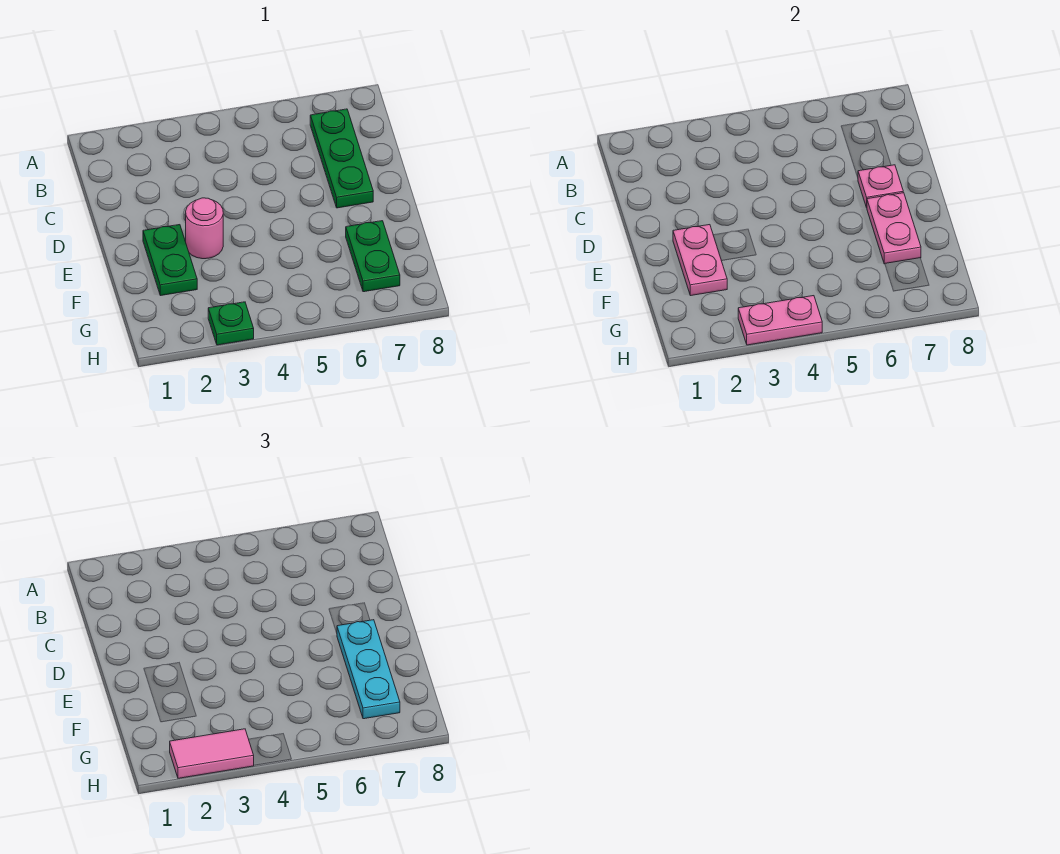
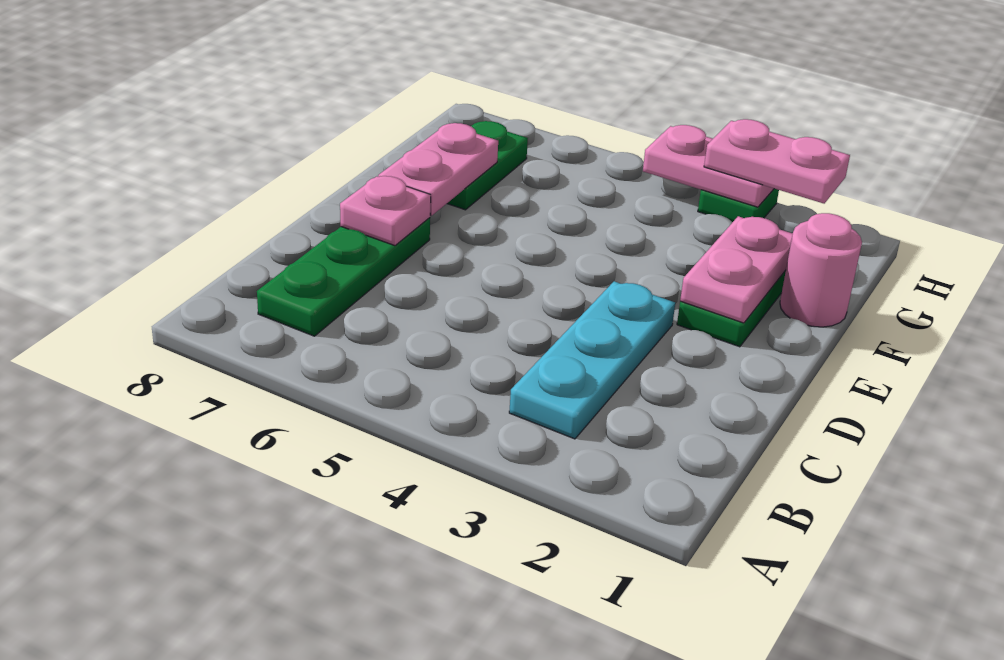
pink round brick E3 level 1 -> pink round brick F1 level 1
cyan plate E7:G7 level 3 -> cyan plate B3:D3 level 1
pink tile H2:H3 level 3 -> pink plate H2:H3 level 3

